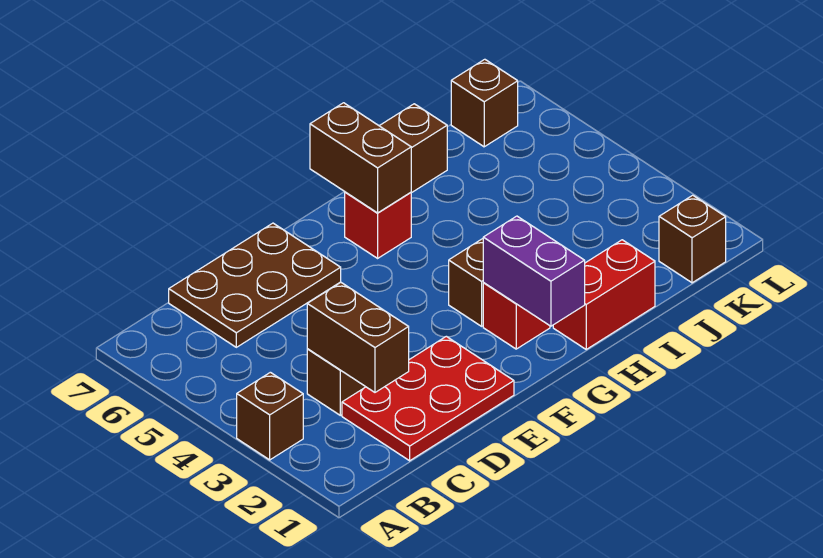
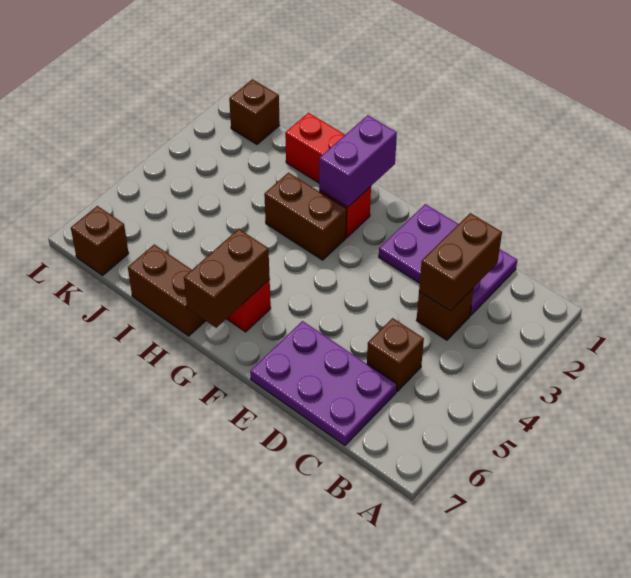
brown brick A3 level 1 -> brown brick C5 level 1
red plate C1:E2 level 1 -> purple plate C1:E2 level 1
brown plate C6:E7 level 1 -> purple plate C6:E7 level 1

